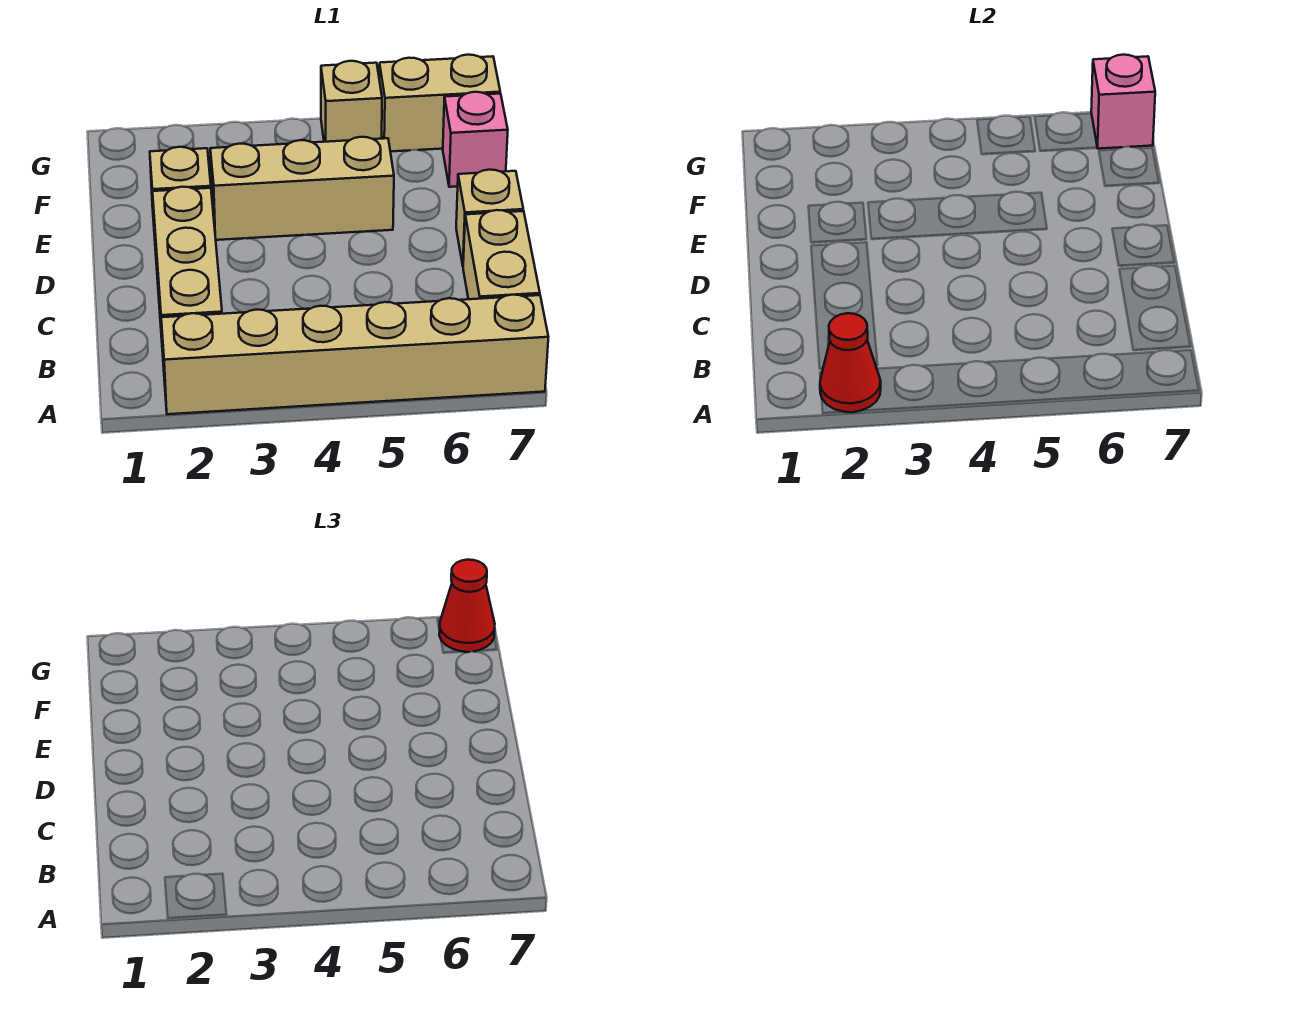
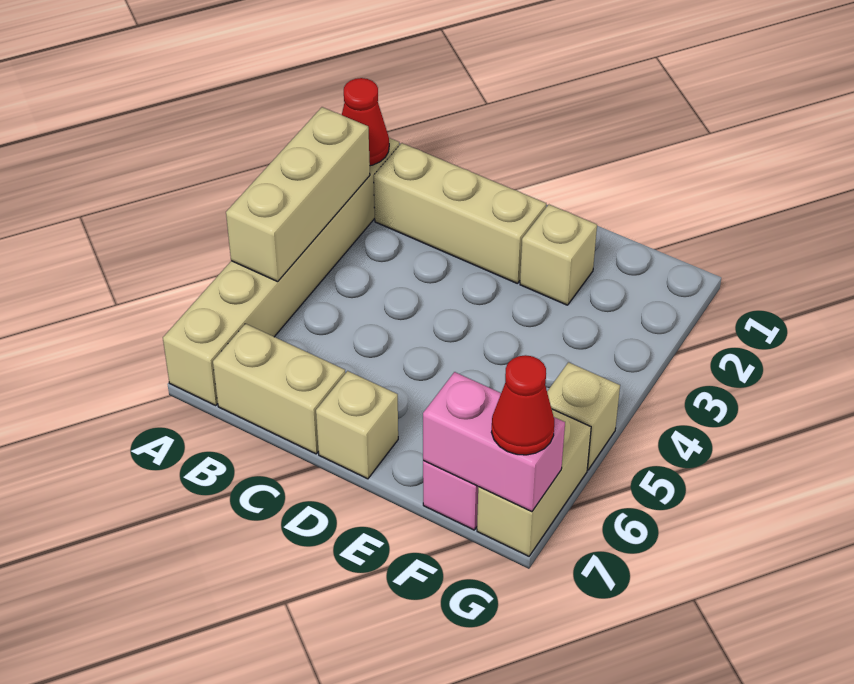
tan brick E3:E5 level 1 -> tan brick A3:A5 level 2
pink brick G7 level 2 -> pink brick F7:G7 level 2

